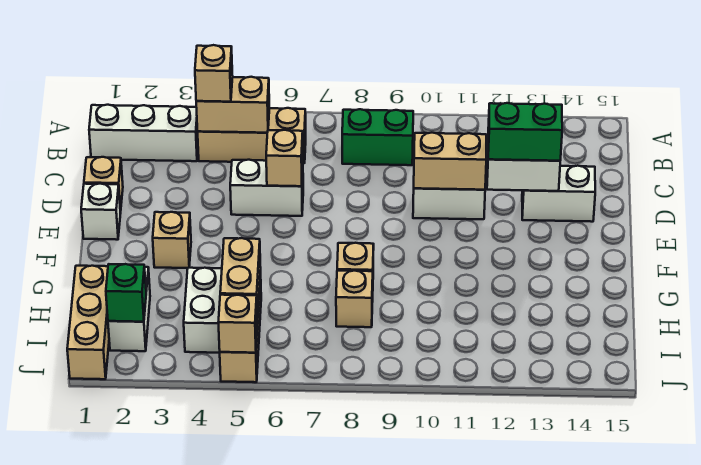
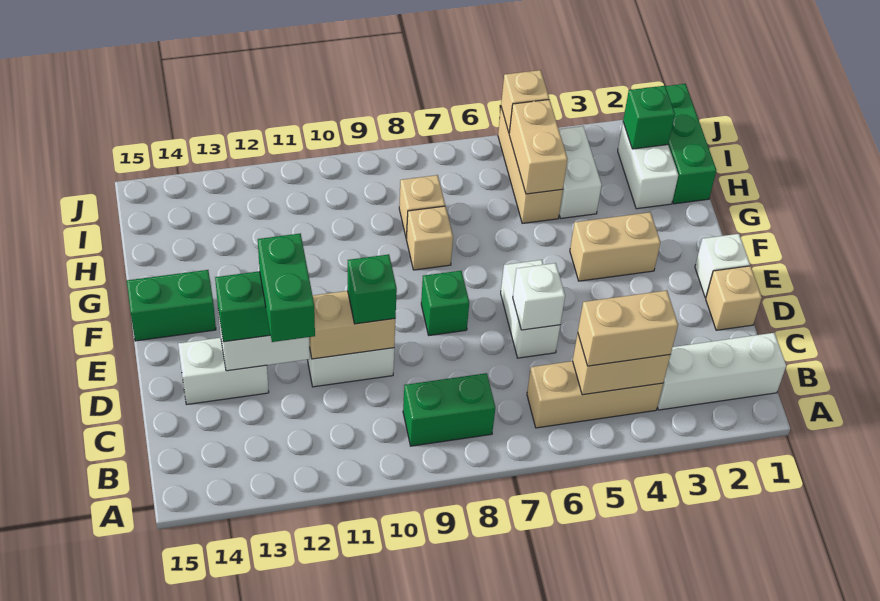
tan brick B4 level 3 -> tan brick B4:B5 level 3
none -> green brick C12:D12 level 4
white brick D5:D6 level 1 -> white brick D6:E6 level 1
tan brick D6 level 2 -> white brick D6 level 2
none -> green brick D10 level 3
none -> green brick E8 level 1
tan brick F3 level 1 -> tan brick F3:F4 level 1
none -> green brick F14:F15 level 1
tan brick H1:J1 level 1 -> green brick H1:J1 level 1

